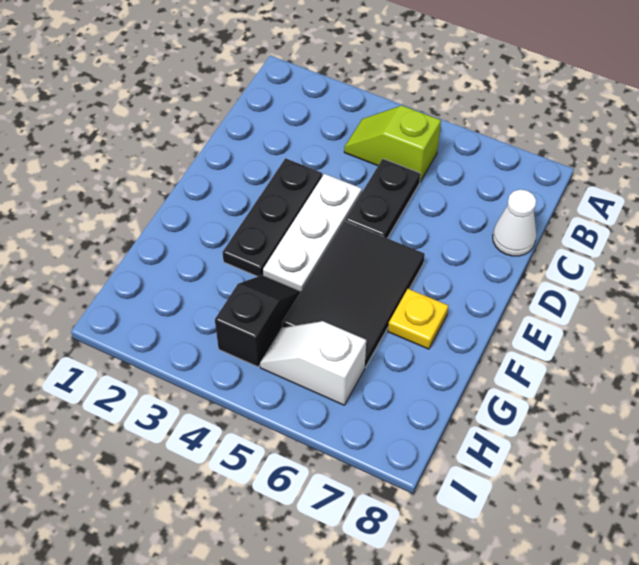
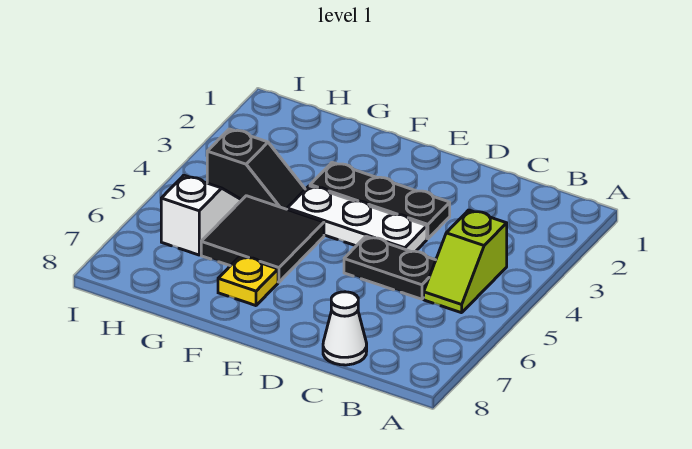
lime slope B4:B5 level 1 top 5 -> lime slope B4:B5 level 1 top 4
black tile E5:G6 level 1 -> black tile F5:G6 level 1

